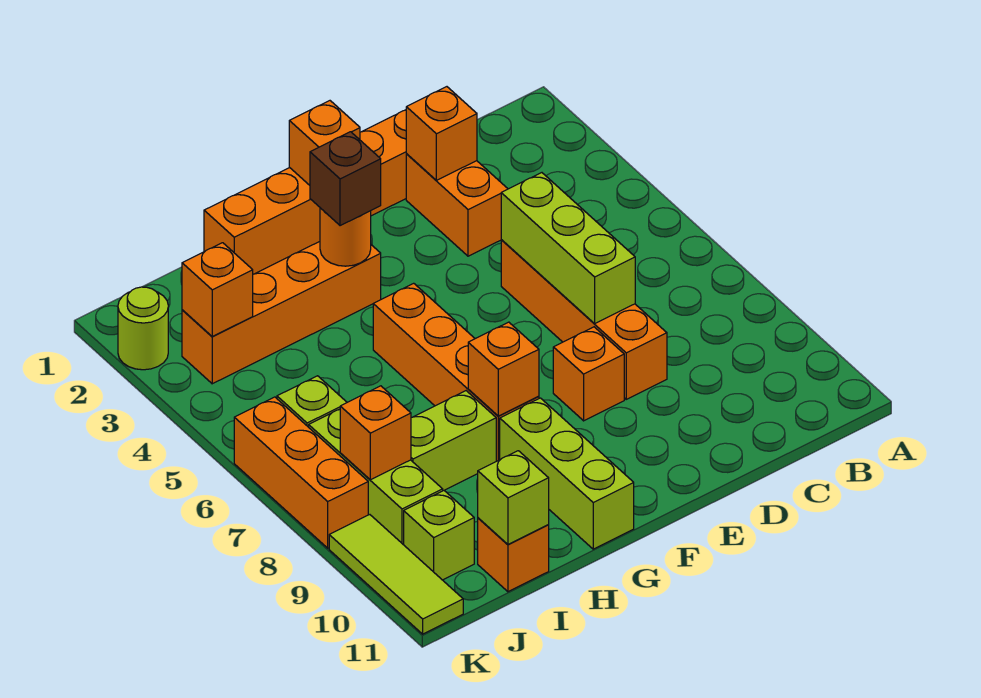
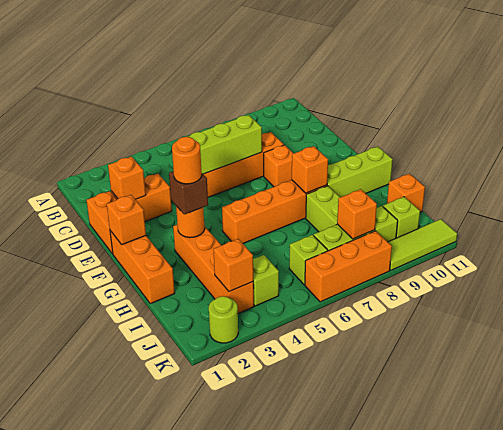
none -> orange round brick G3 level 4
lime brick I11 level 2 -> lime brick J4 level 1

